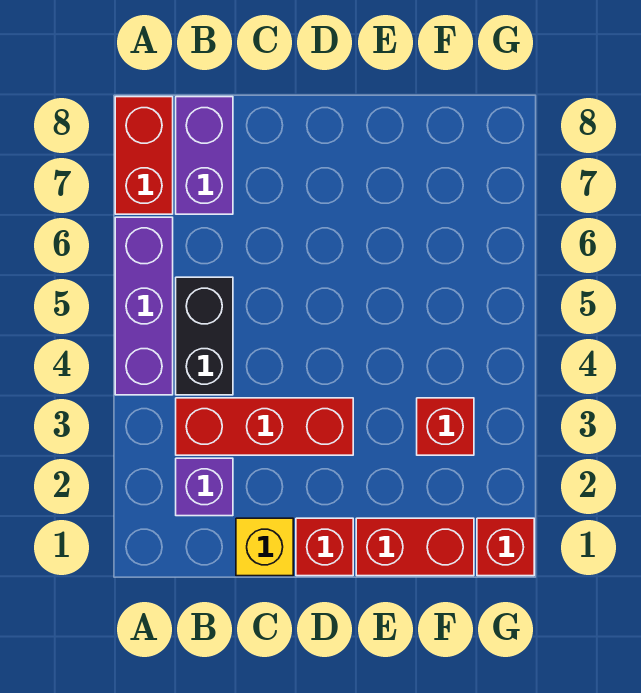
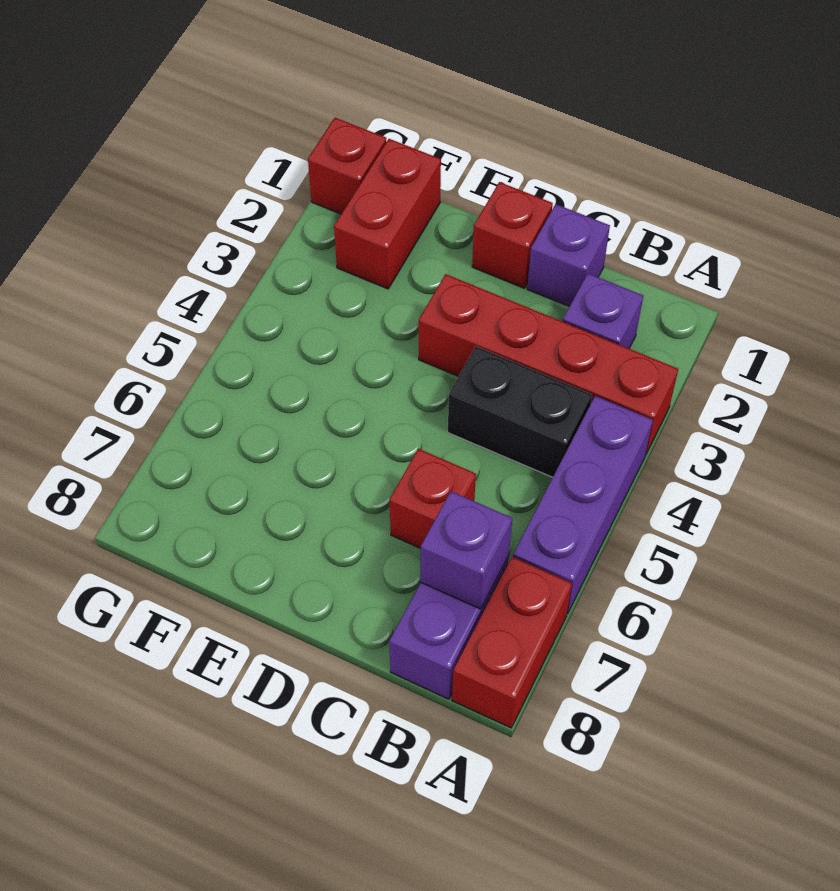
red brick B3:D3 level 1 -> red brick A3:D3 level 1
black brick B4:B5 level 1 -> black brick B4:C4 level 1
none -> purple brick B7 level 2
yellow brick C1 level 1 -> purple brick C1 level 1
red brick E1:F1 level 1 -> red brick F1:F2 level 1
red brick F3 level 1 -> red brick C6 level 1

